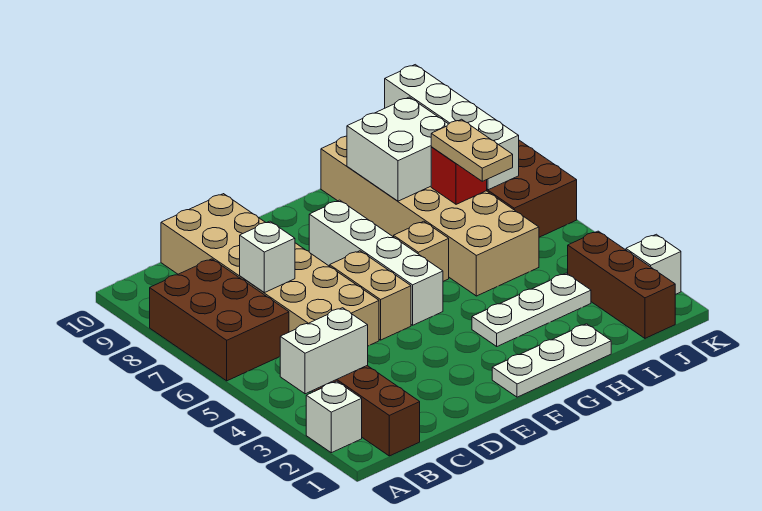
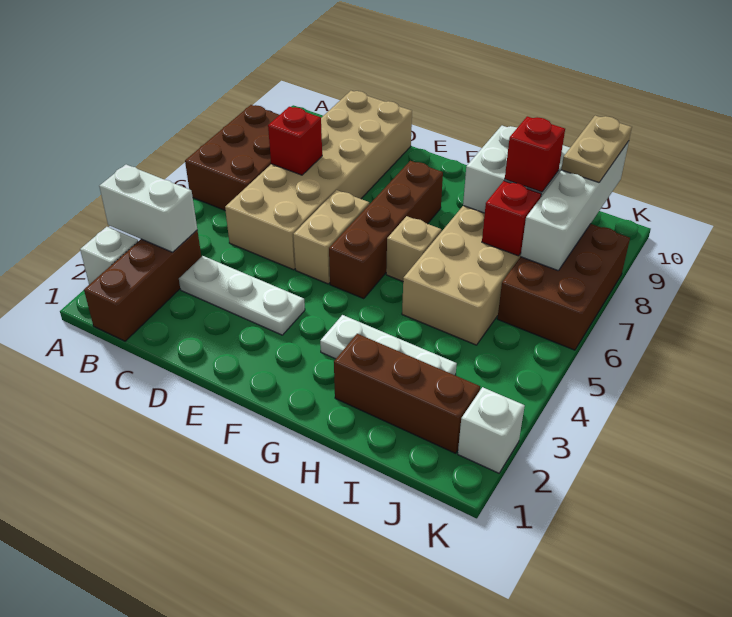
white brick C7 level 2 -> red brick C7 level 2
white plate F1:H1 level 1 -> white plate C3:E3 level 1
white brick F5:F8 level 1 -> brown brick F5:F8 level 1
tan plate I6:I7 level 3 -> tan plate J9:J10 level 3
none -> red brick I8 level 3
brown brick J1:J3 level 1 -> brown brick H2:J2 level 1

